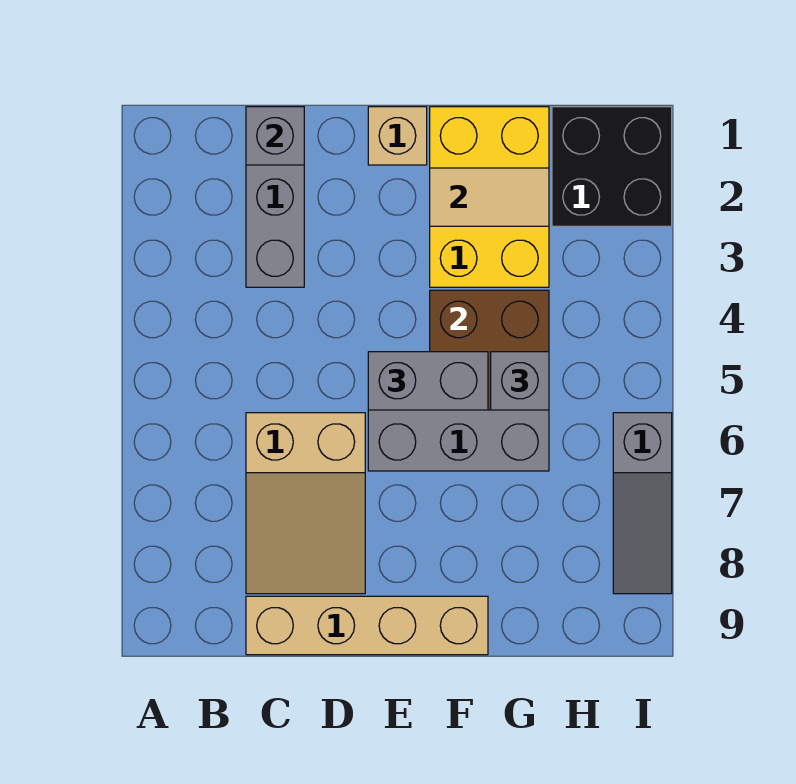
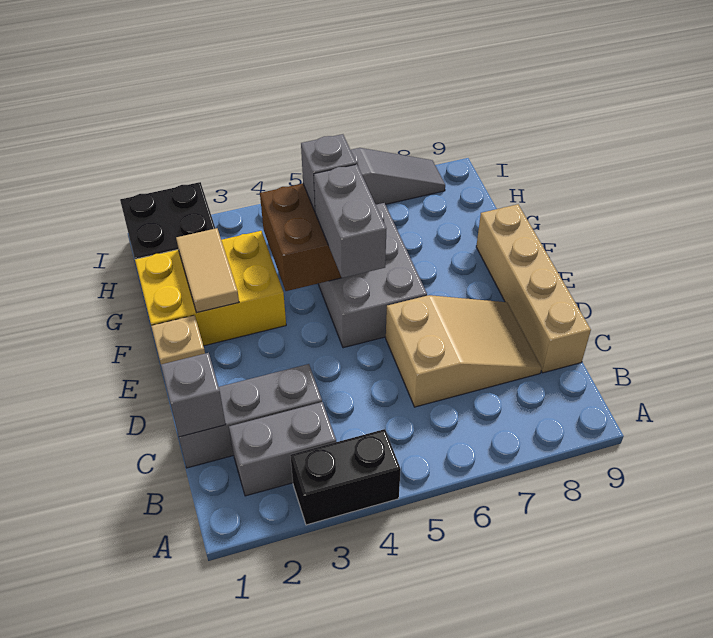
none -> black brick A3:A4 level 1
none -> grey brick B2:B3 level 1

